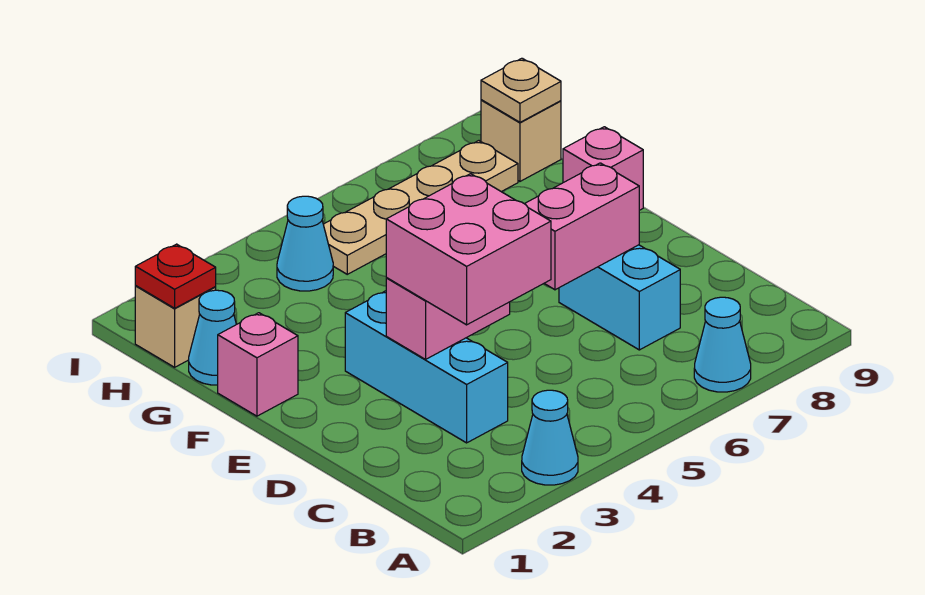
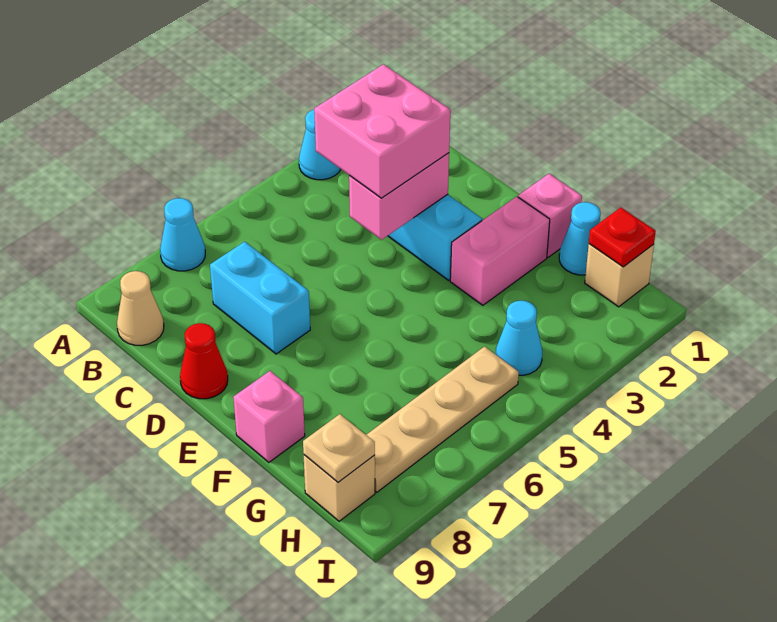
none -> tan cone B9 level 1
pink brick D6:D7 level 2 -> pink brick F2:F3 level 1
none -> red cone D9 level 1

